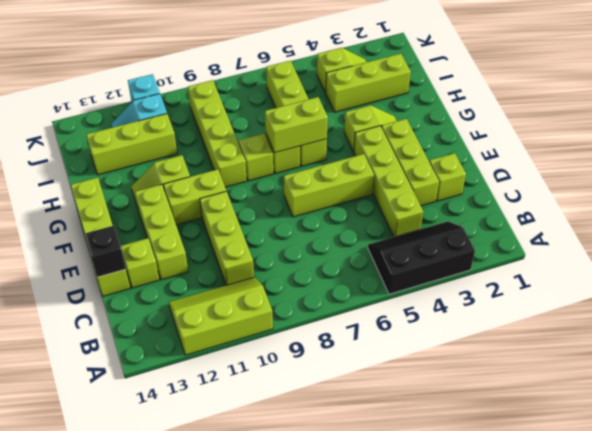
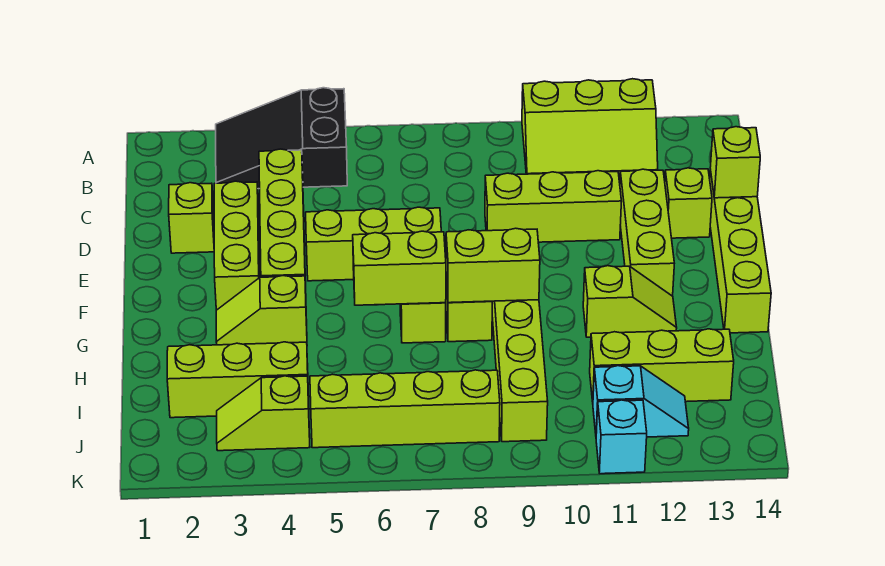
black slope A3:B5 level 1 top A -> black slope A3:B5 level 1 top 5
lime brick C10:E10 level 1 -> lime brick D9:D11 level 1
black brick D14 level 2 -> lime brick D14 level 2
lime brick F10:F11 level 1 -> lime brick G8:G9 level 2
lime brick G6:J6 level 1 -> lime brick J5:J8 level 1

